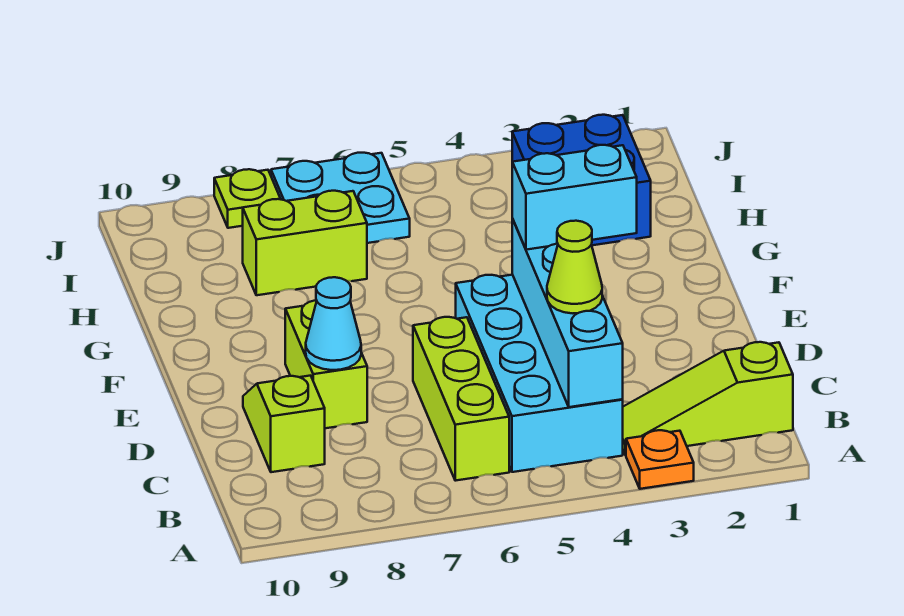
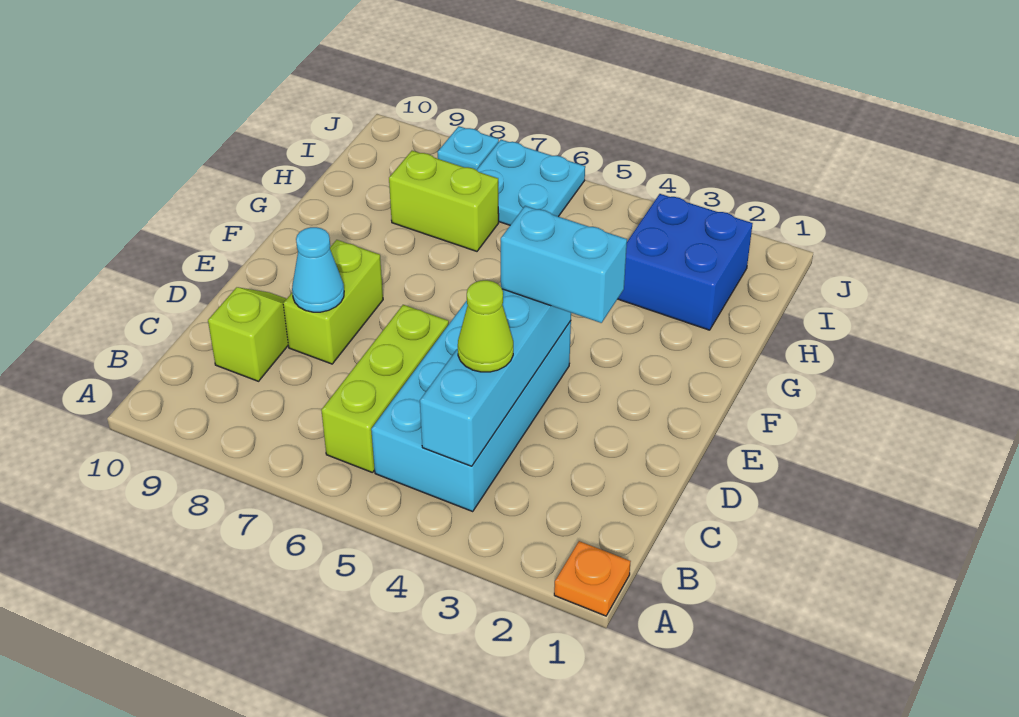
orange plate A3 level 1 -> orange plate A1 level 1
lime slope B1:B3 level 1 top 1 -> none
lime plate J8 level 1 -> cyan plate J8 level 1

